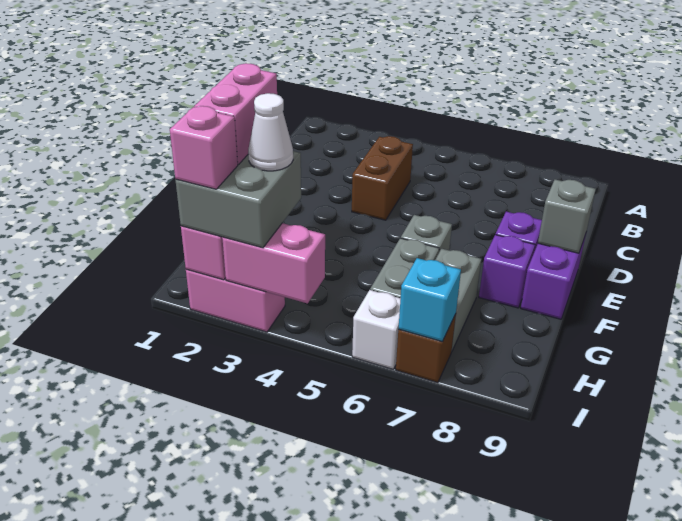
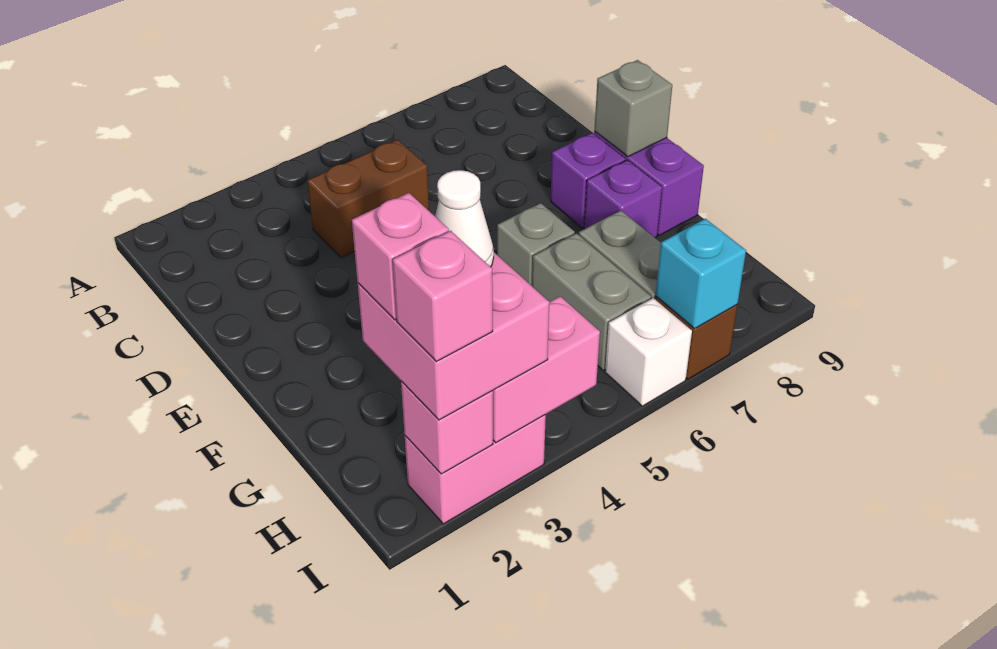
brown brick C4:D4 level 1 -> brown brick C4:C5 level 1
pink brick G2:H2 level 4 -> pink brick H2 level 4
grey brick H2:I3 level 3 -> pink brick H2:I3 level 3

